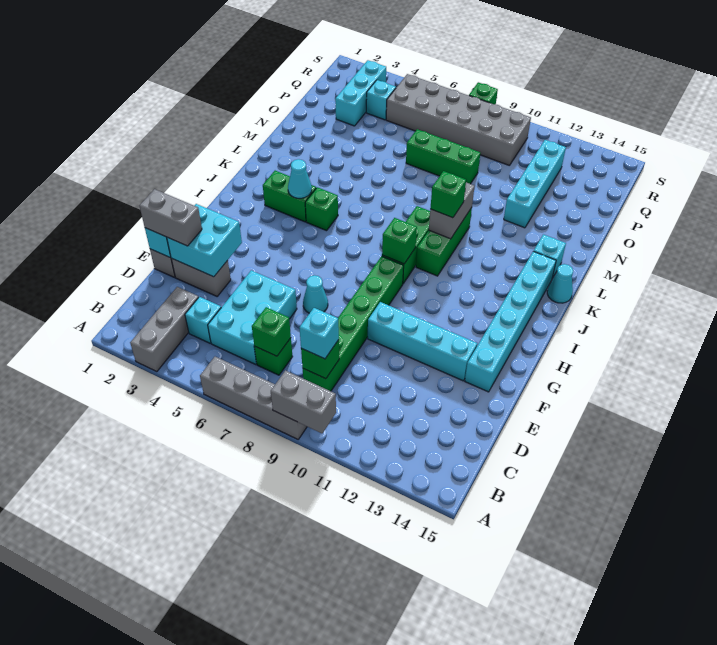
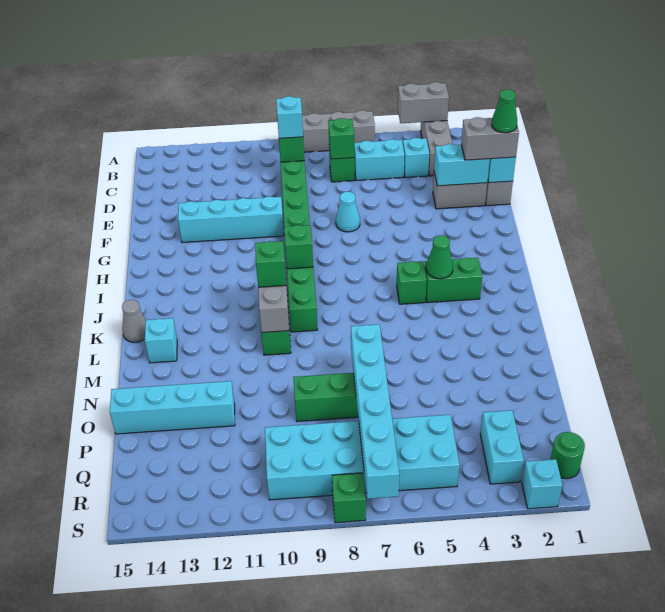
grey brick A9:A10 level 2 -> grey brick A3:A4 level 2
cyan brick C5:E6 level 1 -> cyan brick C5:C6 level 1
none -> green cone E1 level 4
cyan brick E2:F3 level 2 -> cyan brick E2:E3 level 2
cyan brick F14:K14 level 1 -> cyan brick N7:S7 level 2
cyan cone J4 level 2 -> green cone J4 level 2
cyan cone K15 level 1 -> grey cone K15 level 1
cyan brick N12:Q12 level 1 -> cyan brick O12:O15 level 1
cyan brick P3:R3 level 1 -> cyan brick Q3:R3 level 1
cyan brick Q4 level 1 -> cyan brick S2 level 1
grey brick Q5:R10 level 1 -> cyan brick Q5:R10 level 1
none -> green round brick R1 level 1

